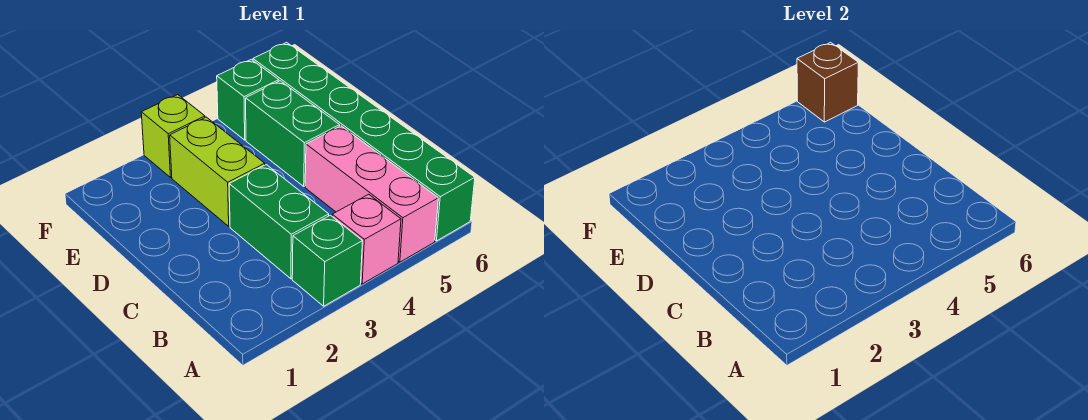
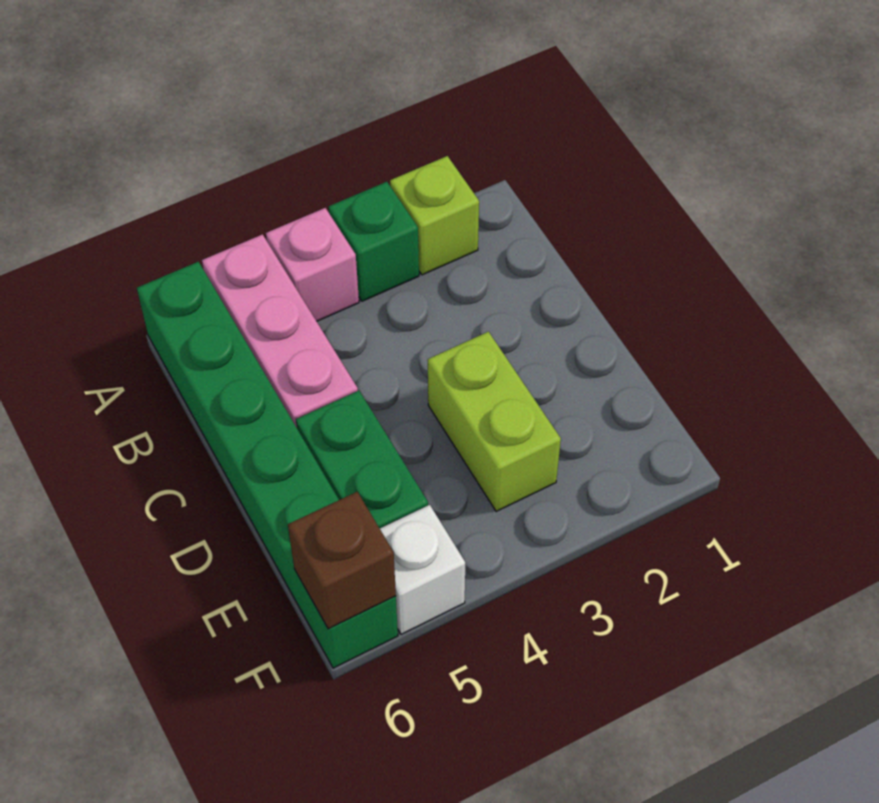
green brick B3:C3 level 1 -> none
lime brick F3 level 1 -> lime brick A2 level 1
green brick F5 level 1 -> white brick F5 level 1

